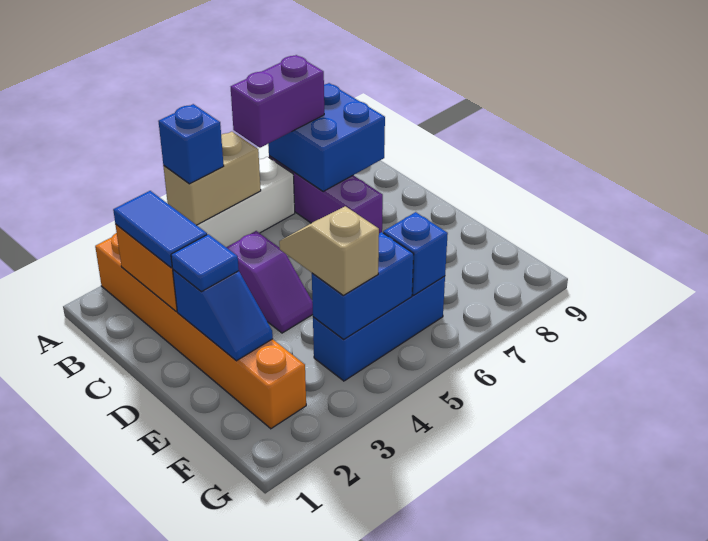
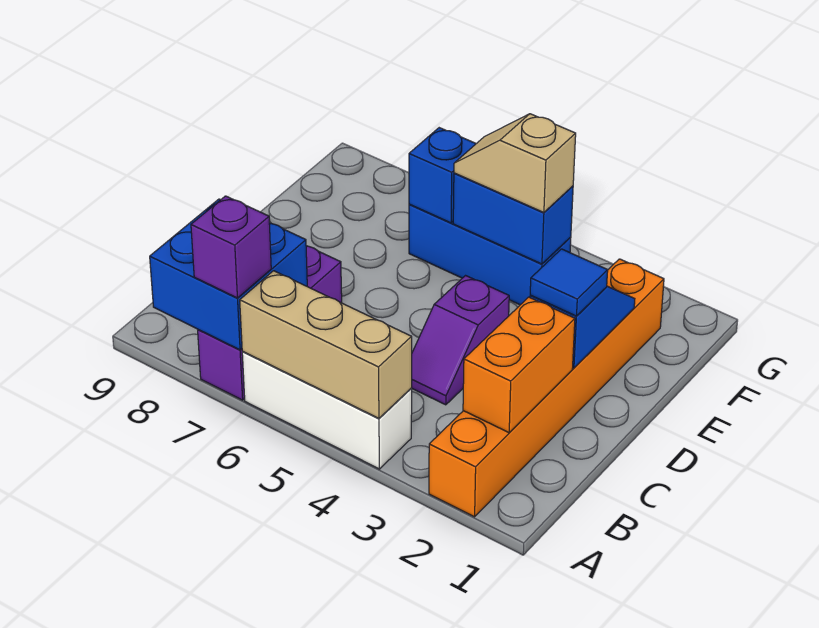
tan brick A4:A5 level 2 -> tan brick A4:A6 level 2
blue brick A4 level 3 -> none
purple brick A6:A7 level 3 -> purple brick A7 level 3
blue tile B2:C2 level 3 -> none
purple slope C4:D4 level 1 top C -> purple slope C4:D4 level 1 top D
tan slope E4:F4 level 3 top F -> tan slope F4:F5 level 3 top 4

